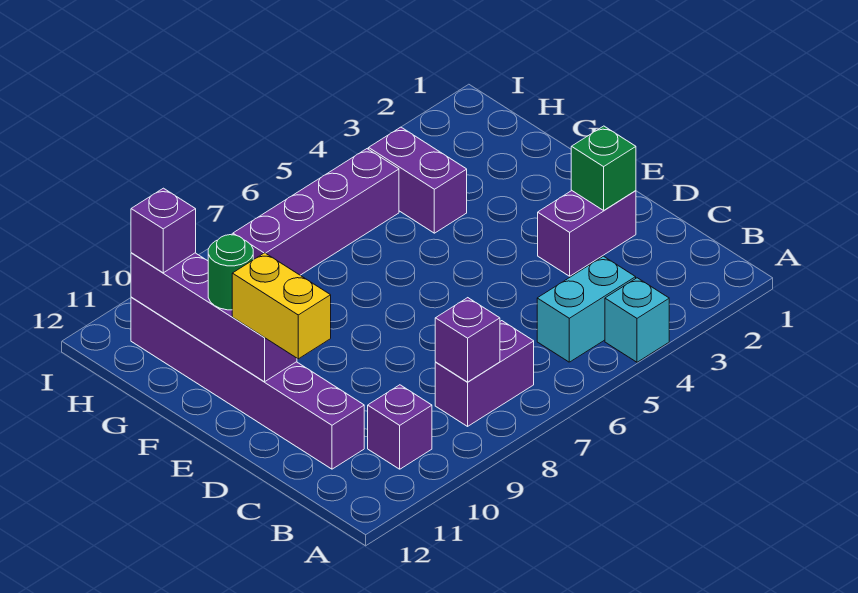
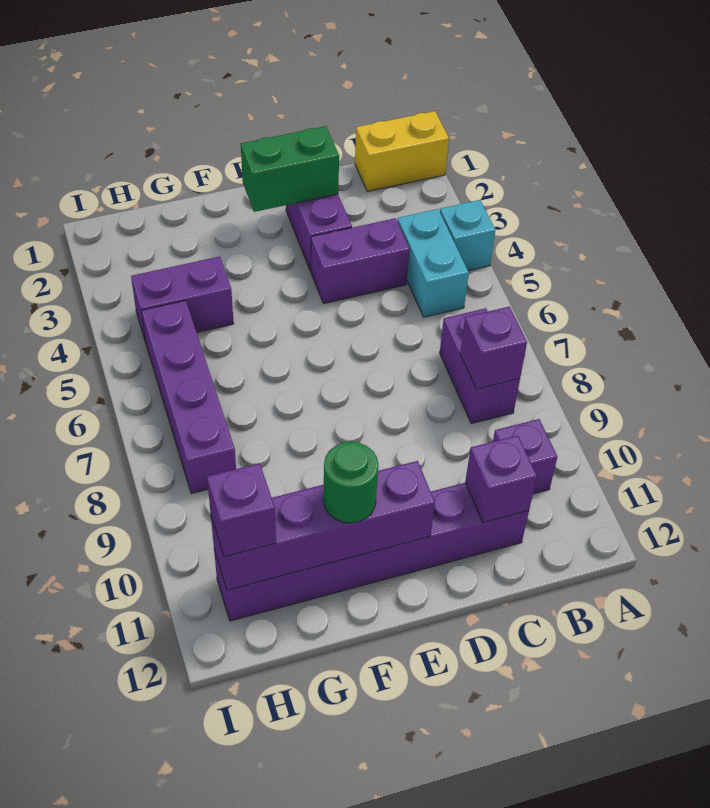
none -> purple brick C4:D4 level 1
none -> purple brick C11 level 2
green brick D2 level 2 -> green brick D2:E2 level 2
yellow brick D11:E11 level 3 -> yellow brick A1:B1 level 1

